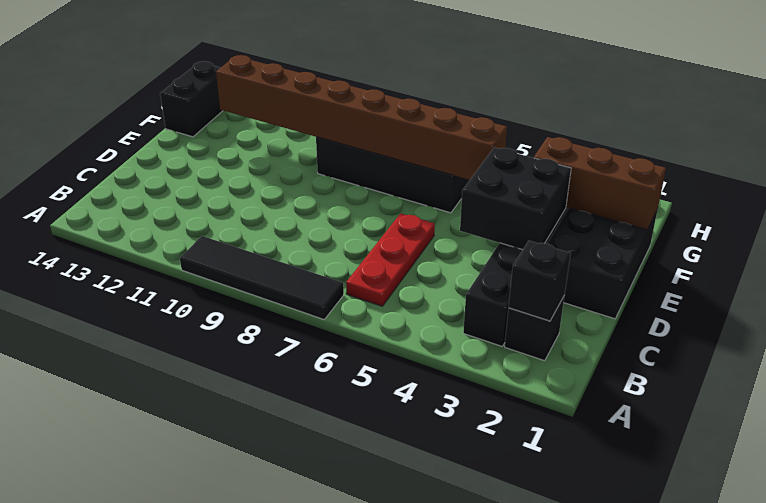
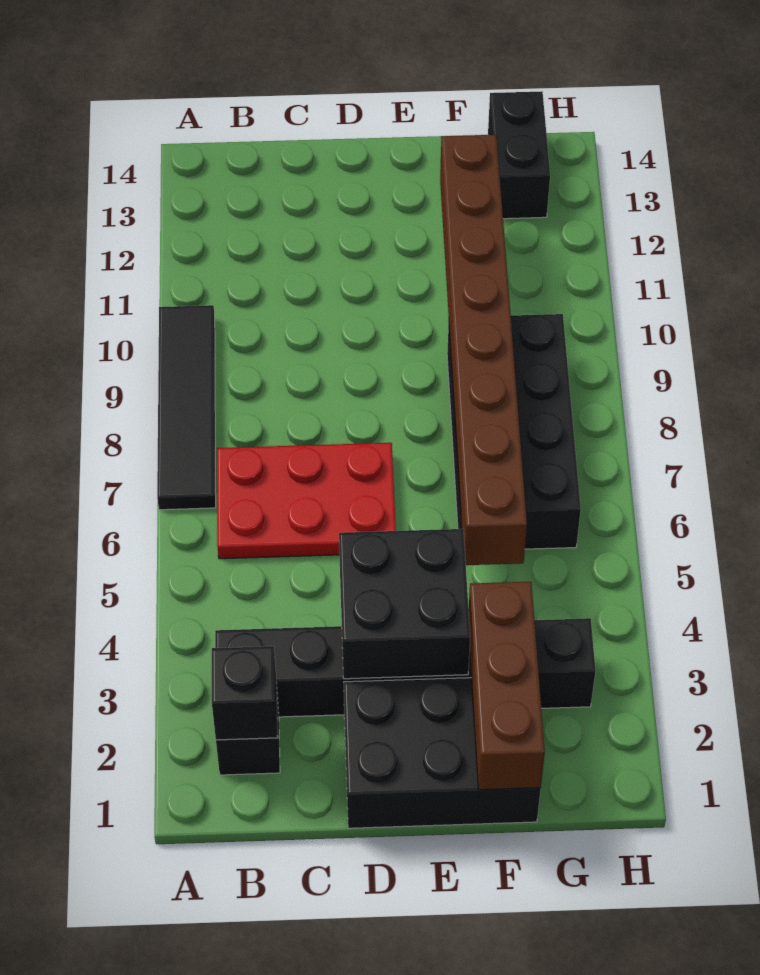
red plate B6:D6 level 1 -> red plate B6:D7 level 1
black brick F14:G14 level 1 -> black brick G13:G14 level 1

